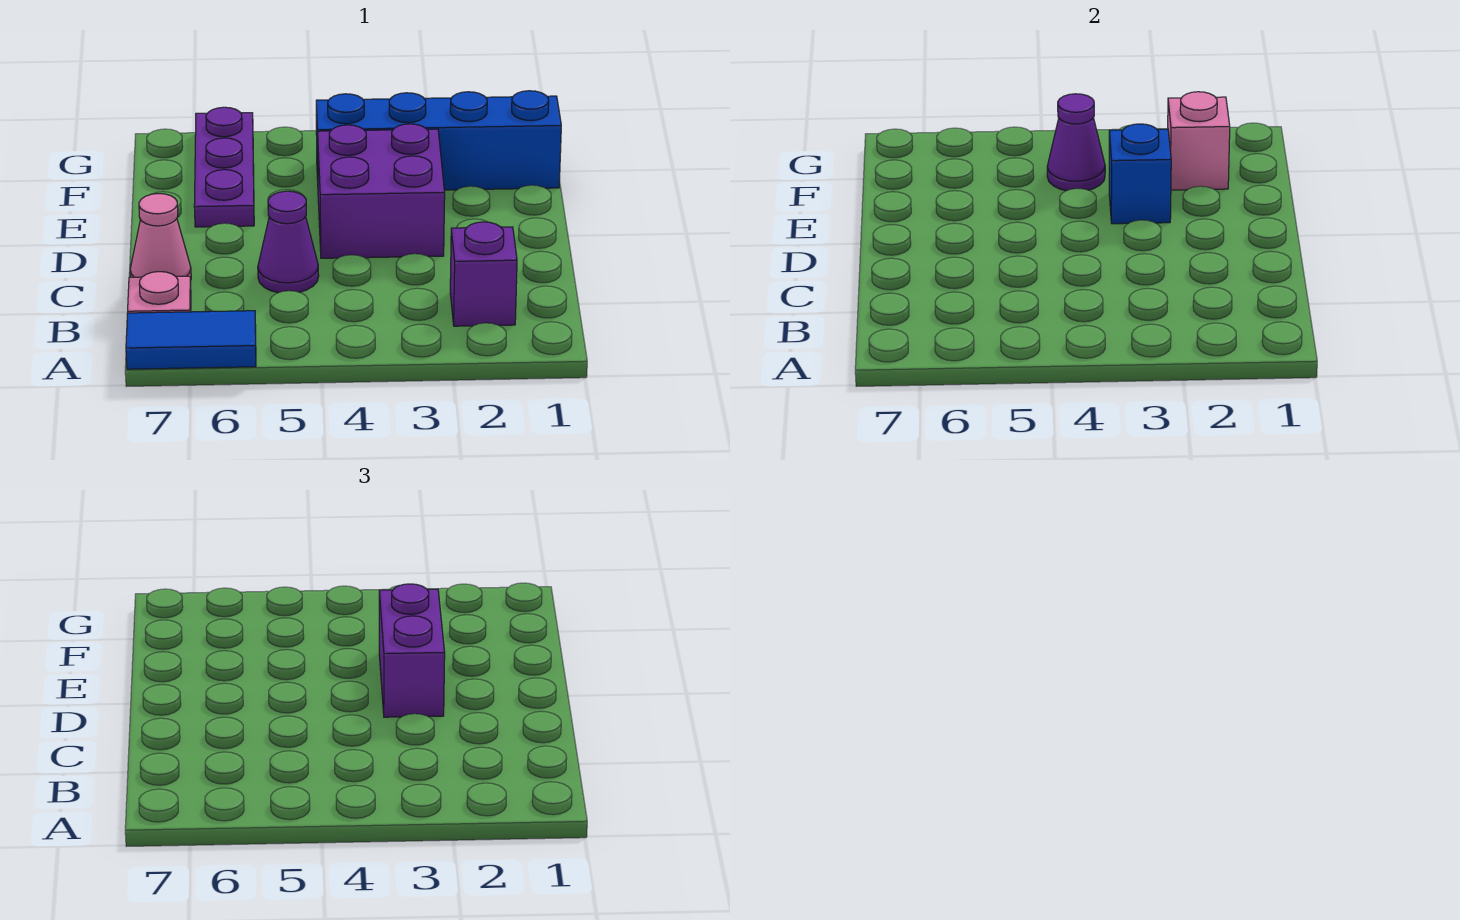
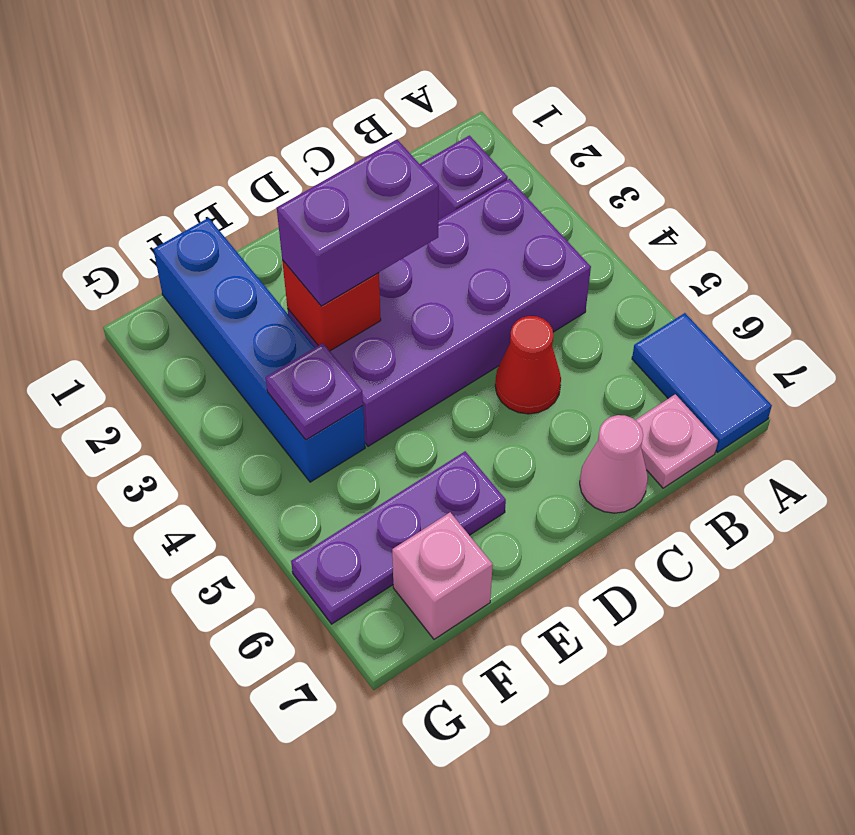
purple cone C5 level 1 -> red cone C5 level 1
purple brick D3:E4 level 1 -> purple brick B3:E4 level 1
blue brick E3 level 2 -> red brick E3 level 2
pink brick F2 level 2 -> pink brick F7 level 1
purple cone F4 level 2 -> purple plate F4 level 2

